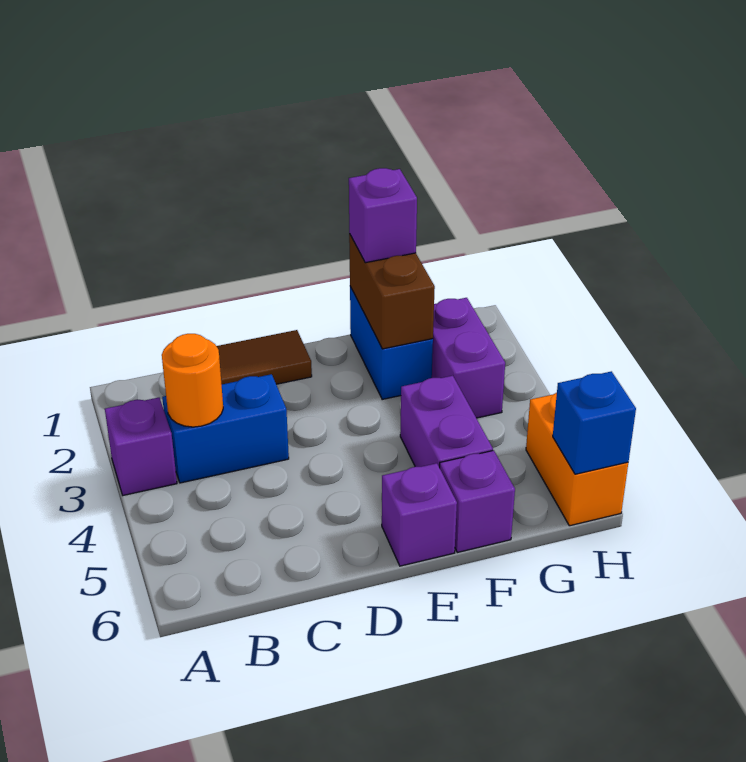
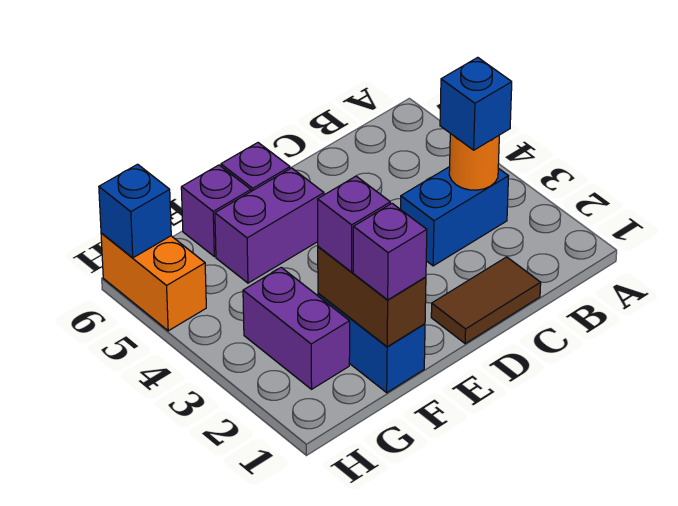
purple brick A3 level 1 -> purple brick F2 level 3
none -> blue brick B3 level 3
purple brick F4:F5 level 1 -> purple brick E5:F5 level 1

